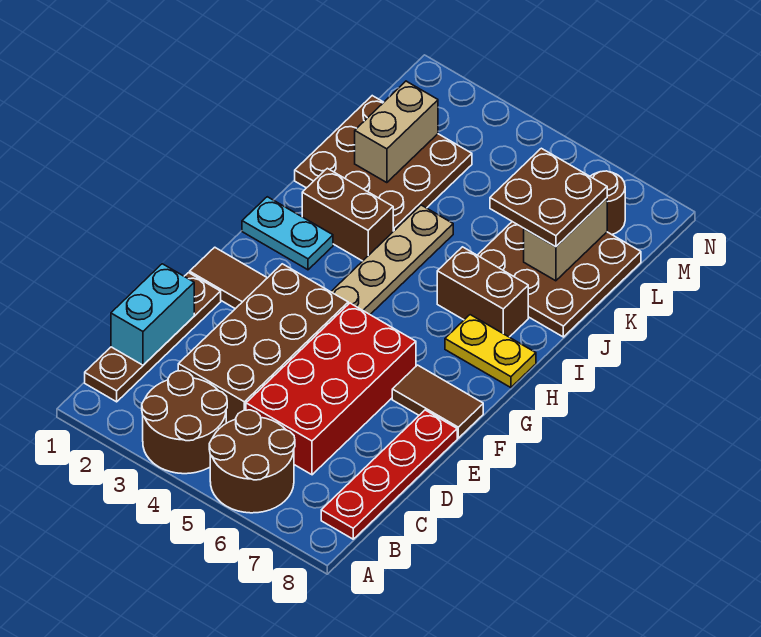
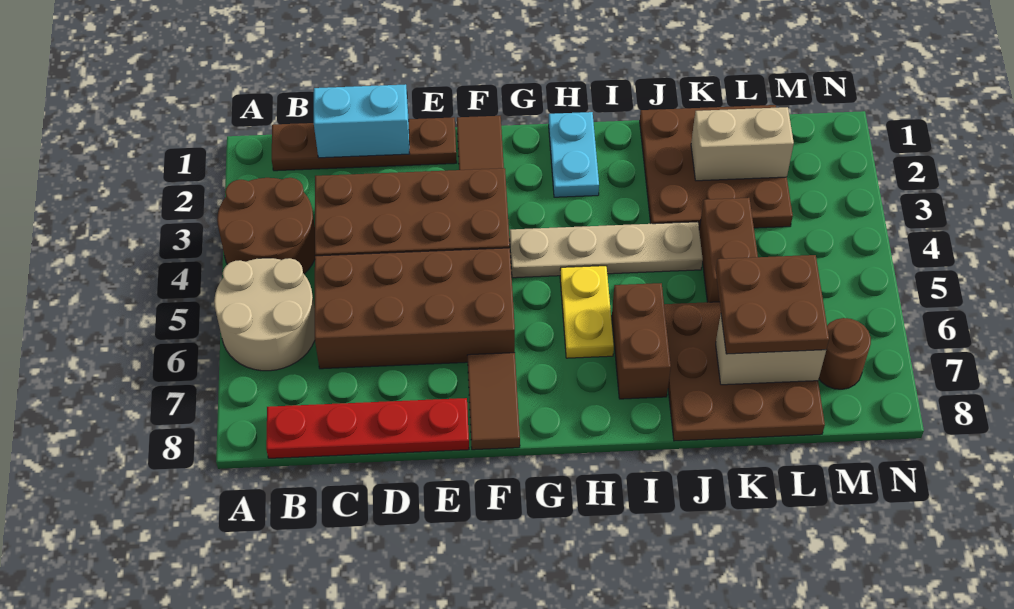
brown round brick A5:B6 level 1 -> tan round brick A5:B6 level 1
red brick C5:F6 level 1 -> brown brick C5:F6 level 1
yellow plate H7:H8 level 1 -> yellow plate H5:H6 level 1
brown brick I2:I3 level 1 -> brown brick K4:K5 level 1

